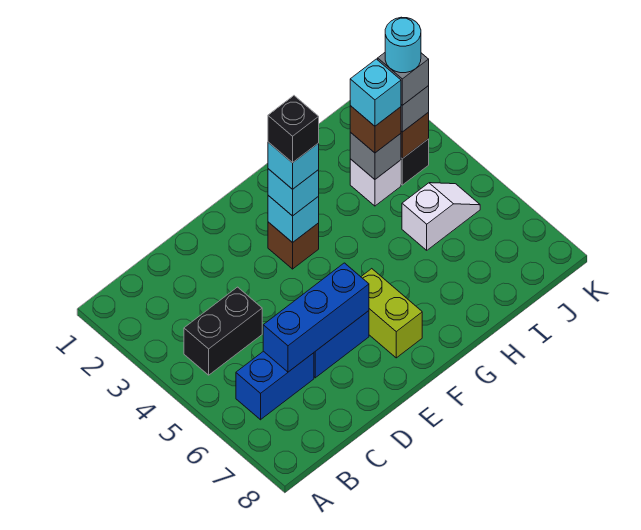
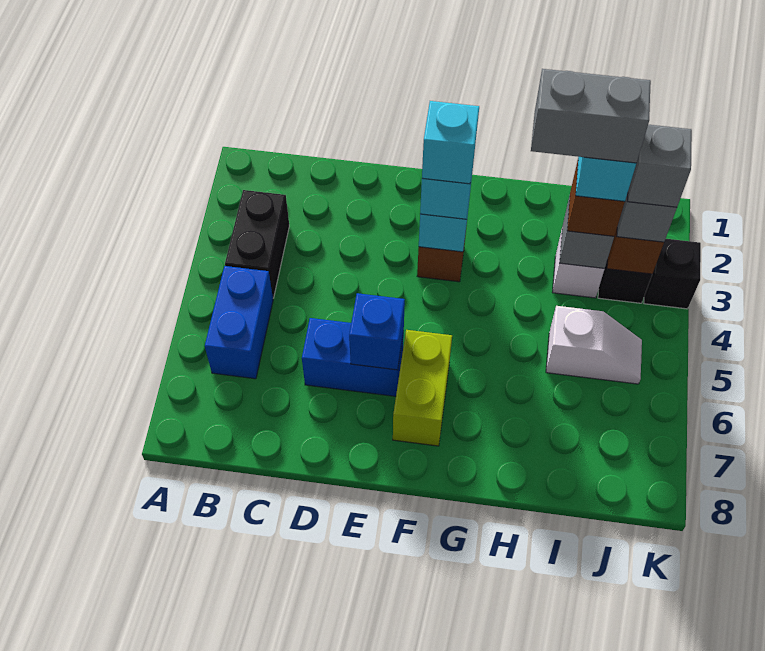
black brick B4:C4 level 1 -> black brick B3:B4 level 1
blue brick B6:C6 level 1 -> blue brick B5:B6 level 1
blue brick C6:E6 level 2 -> blue brick E6 level 2
black brick F3 level 5 -> black brick K3 level 1
none -> grey brick H3:I3 level 5
cyan round brick J3 level 5 -> none

